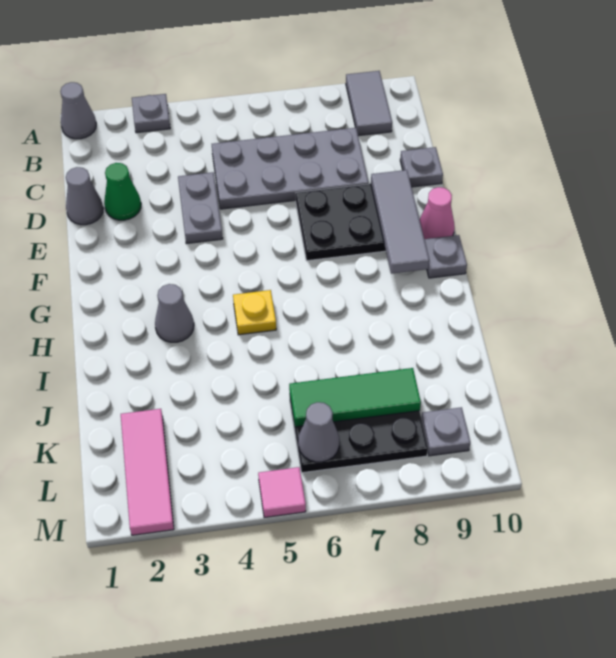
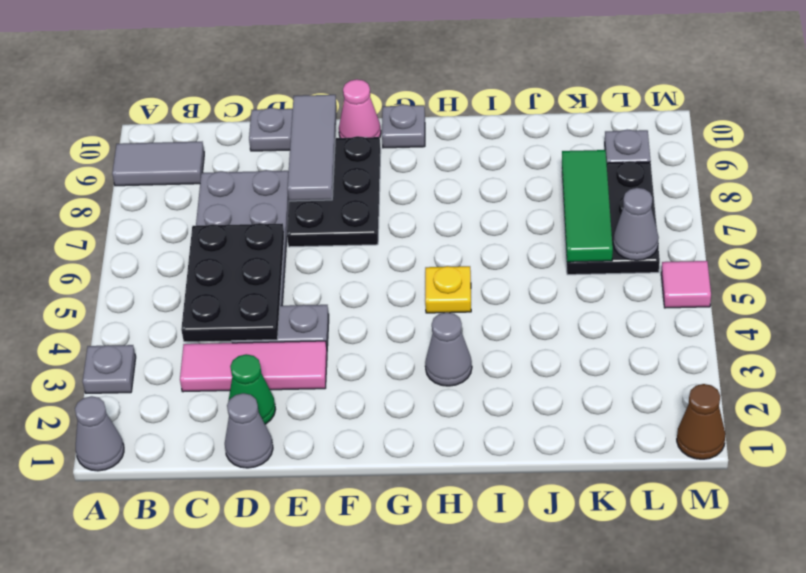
none -> black plate C4:D6 level 2
grey tile E9:G9 level 2 -> grey tile E8:E10 level 2
pink tile K2:M2 level 1 -> pink tile C3:E3 level 1
none -> brown cone M1 level 1

